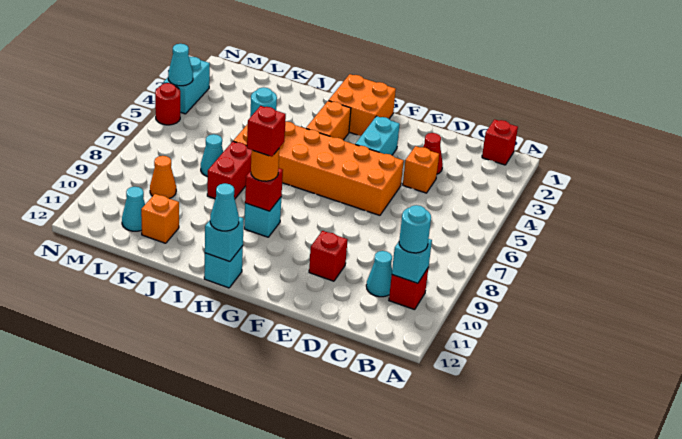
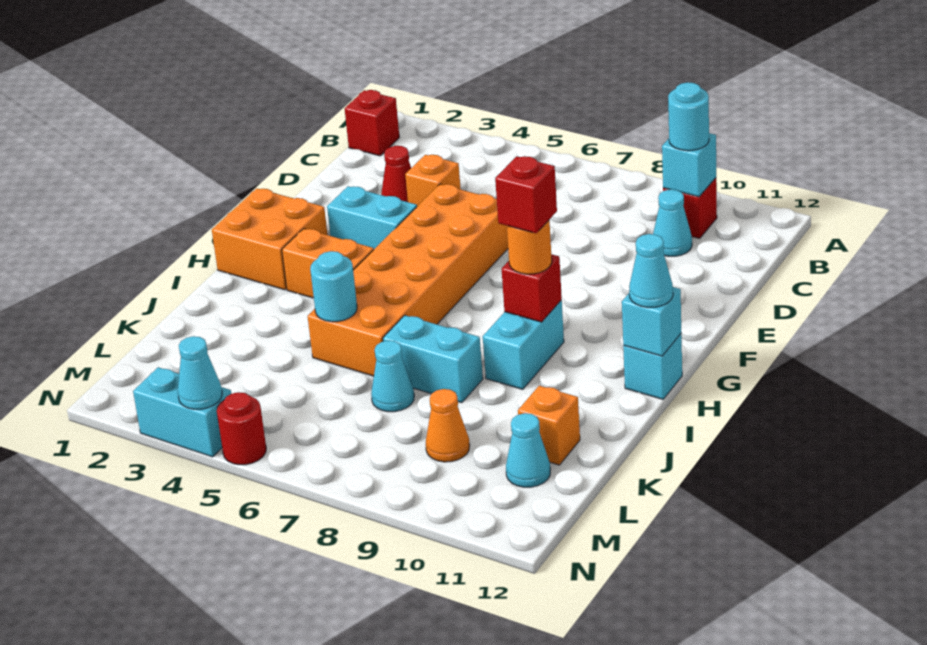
red brick E10 level 1 -> none
cyan brick H9 level 1 -> cyan brick H9:I9 level 1
red brick J7:J8 level 1 -> cyan brick J7:J8 level 1

